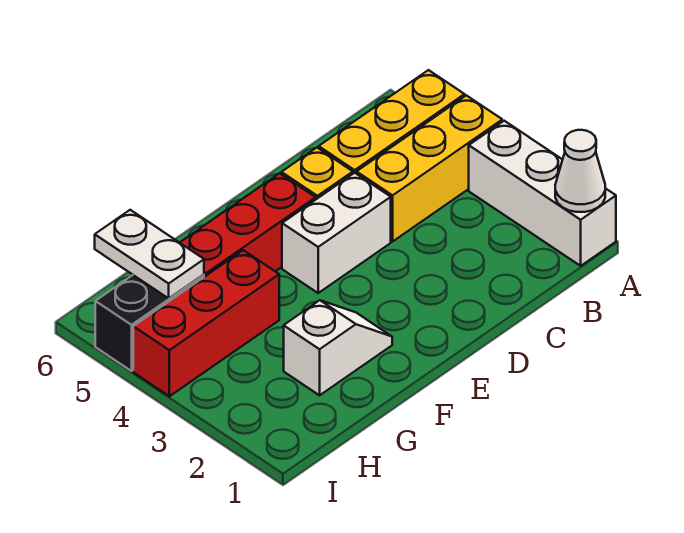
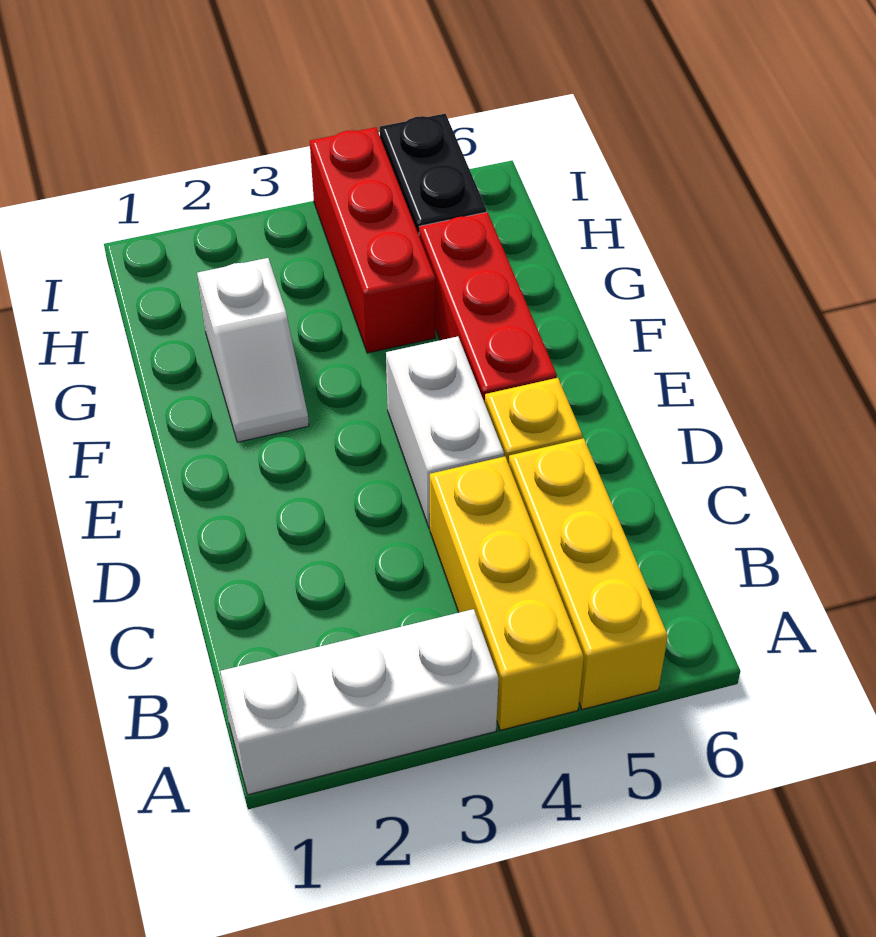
white cone A1 level 2 -> none
white plate H5:H6 level 2 -> none

